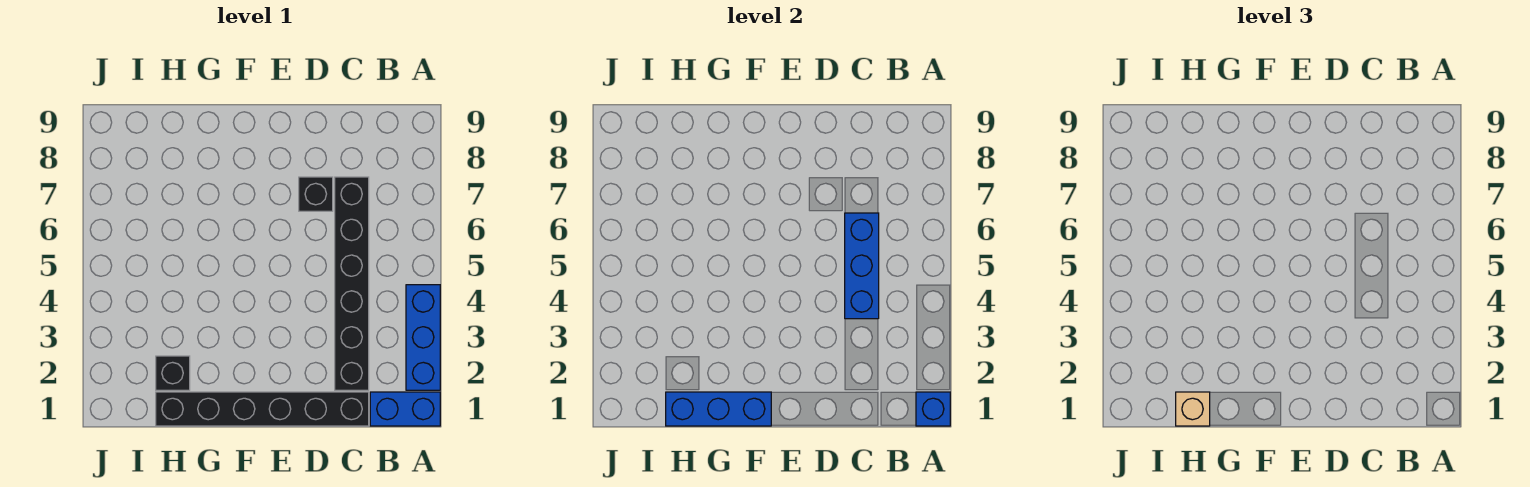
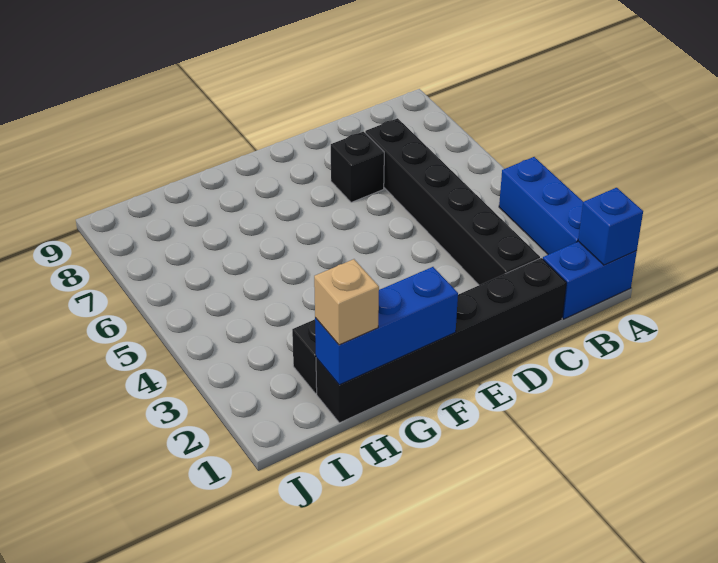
blue brick C4:C6 level 2 -> none

